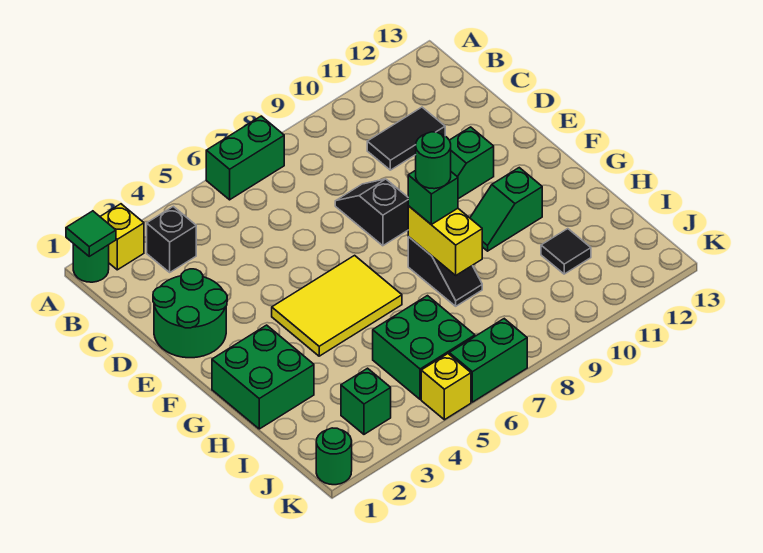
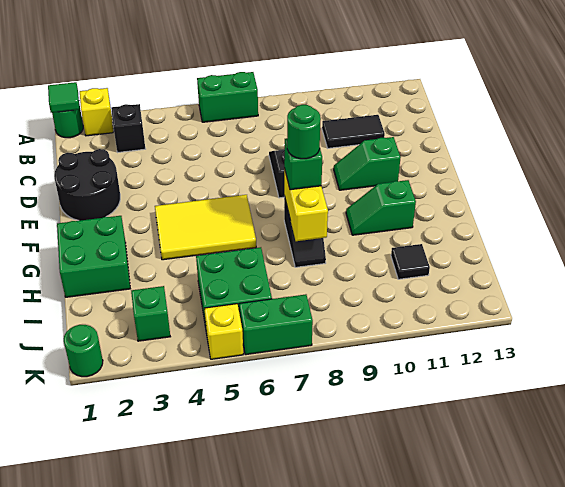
green round brick D1:E2 level 1 -> black round brick D1:E2 level 1

